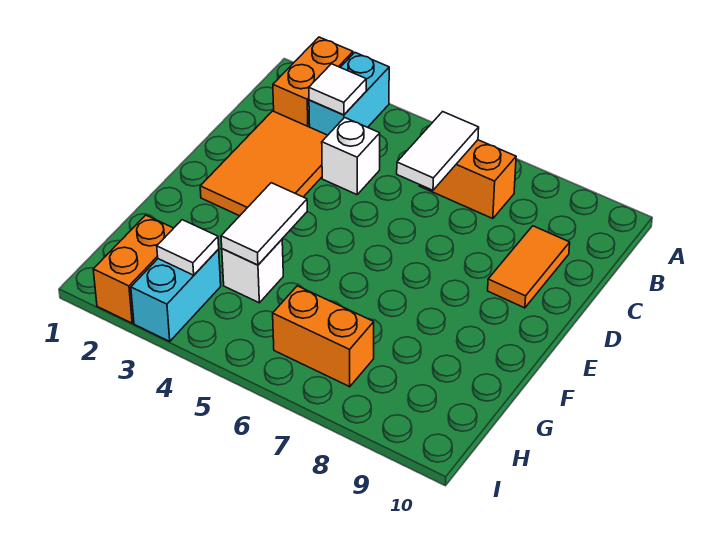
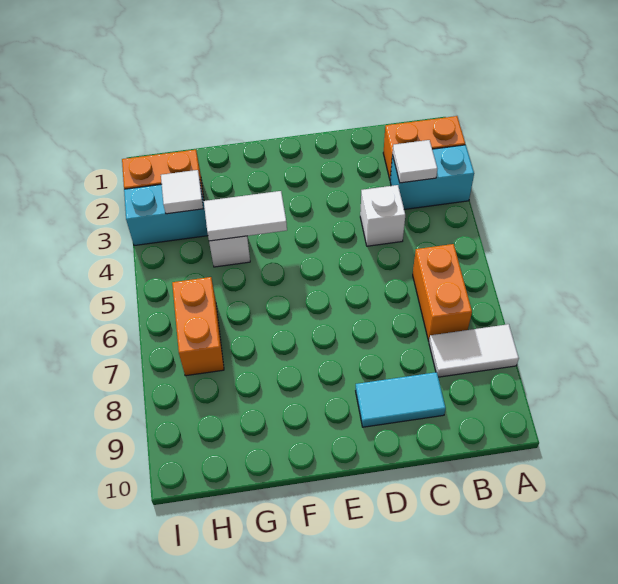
white tile B6:C6 level 2 -> white tile A8:B8 level 1
orange tile C2:E3 level 1 -> none
orange tile C9:D9 level 1 -> cyan tile C9:D9 level 1

